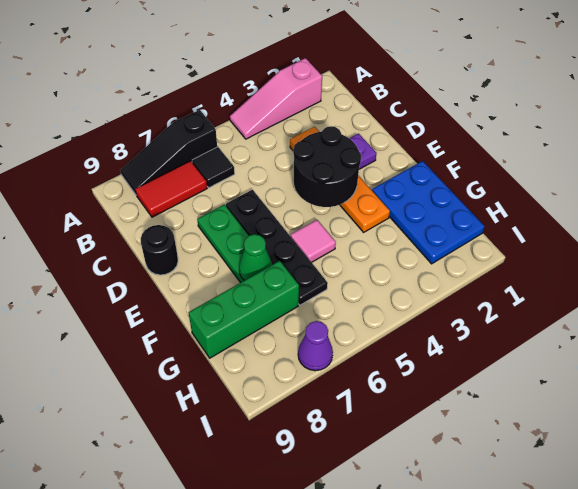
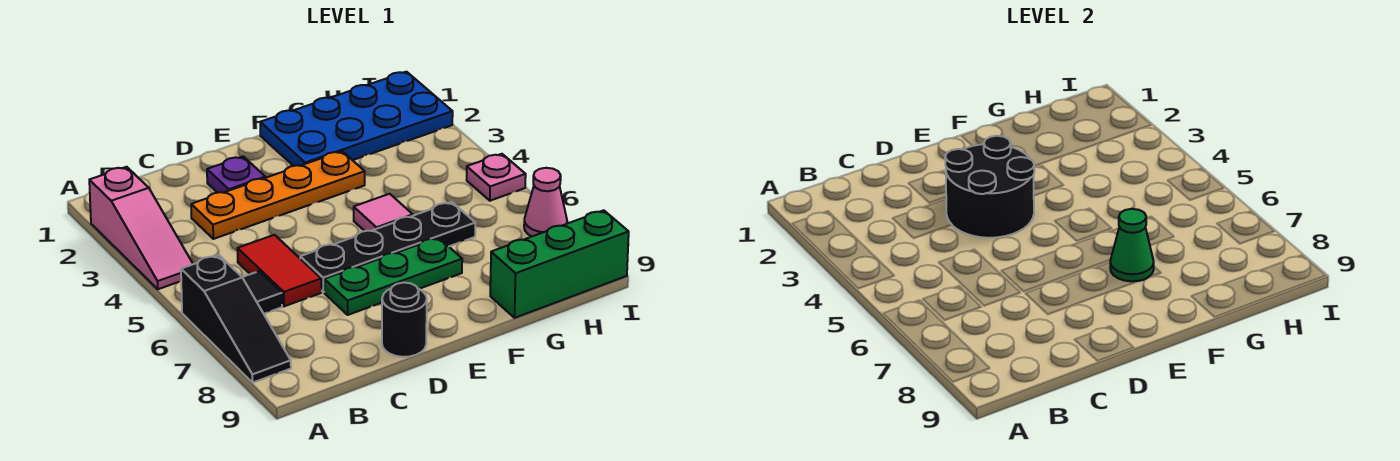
red tile B7:B8 level 1 -> red tile C5:C6 level 1
blue plate F1:H2 level 1 -> blue plate F1:I2 level 1
green brick G7:G9 level 1 -> green brick G9:I9 level 1
none -> pink plate I5 level 1
purple cone I7 level 1 -> pink cone I7 level 1

